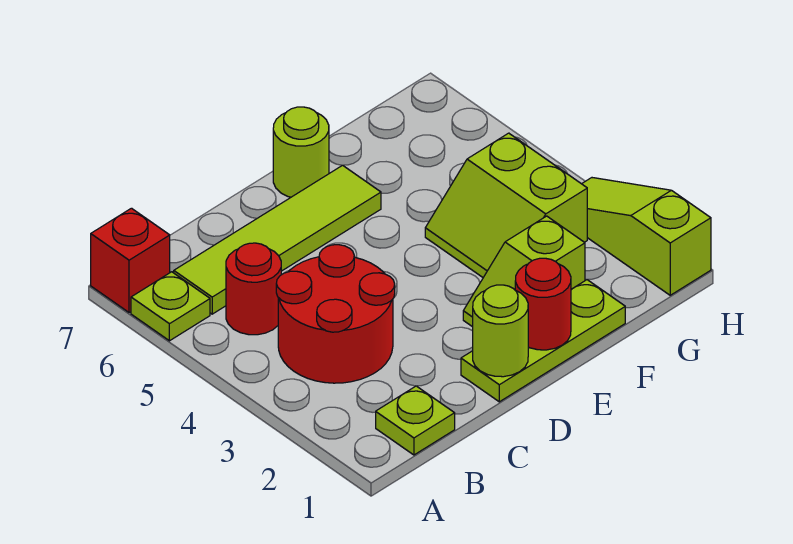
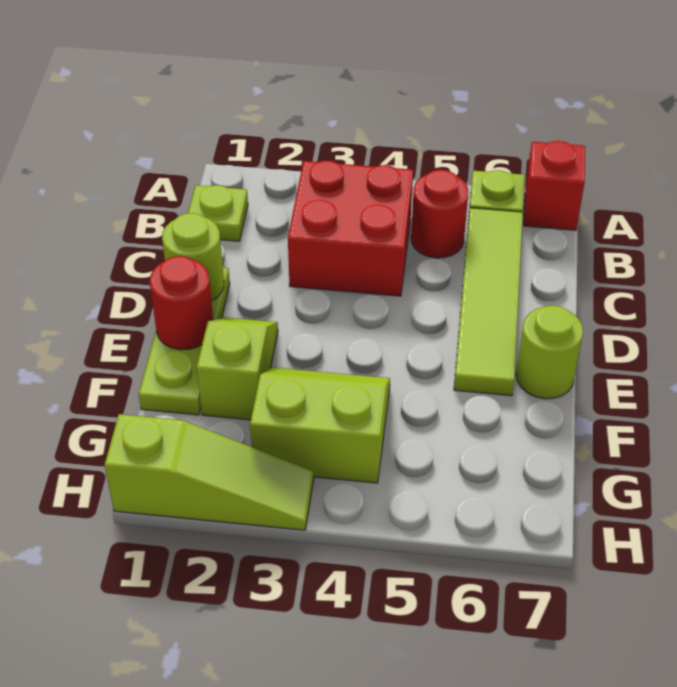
red round brick B3:C4 level 1 -> red brick B3:C4 level 1

